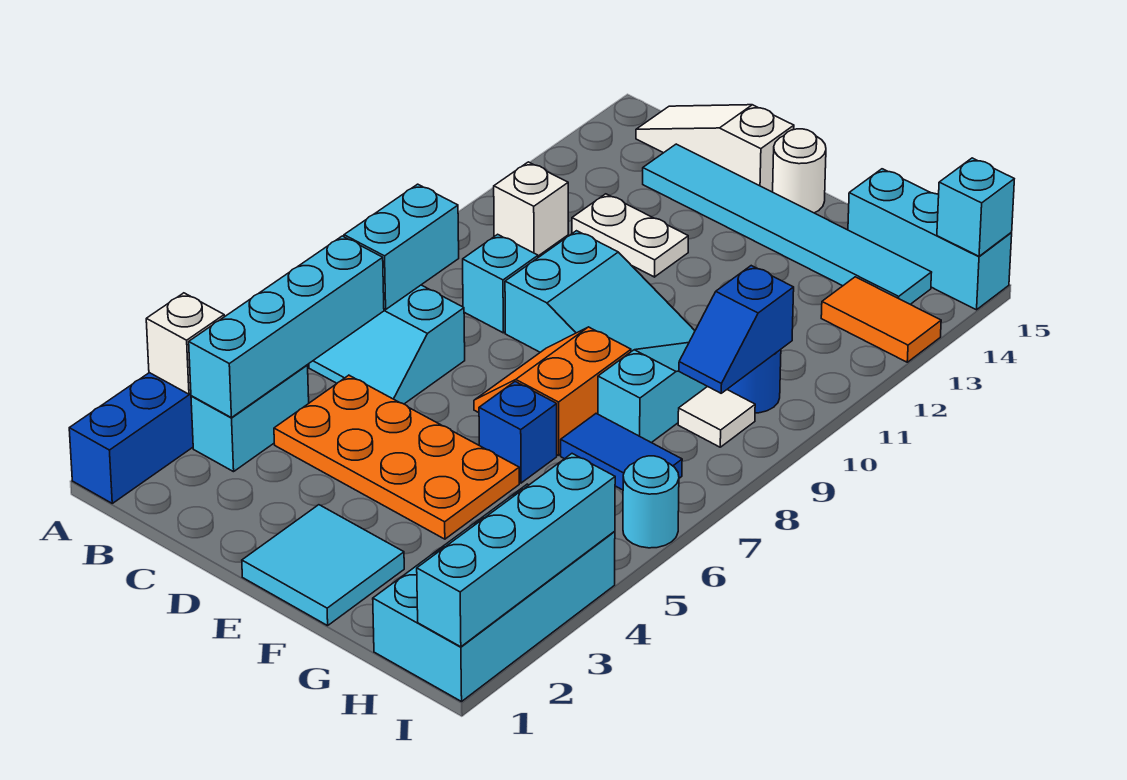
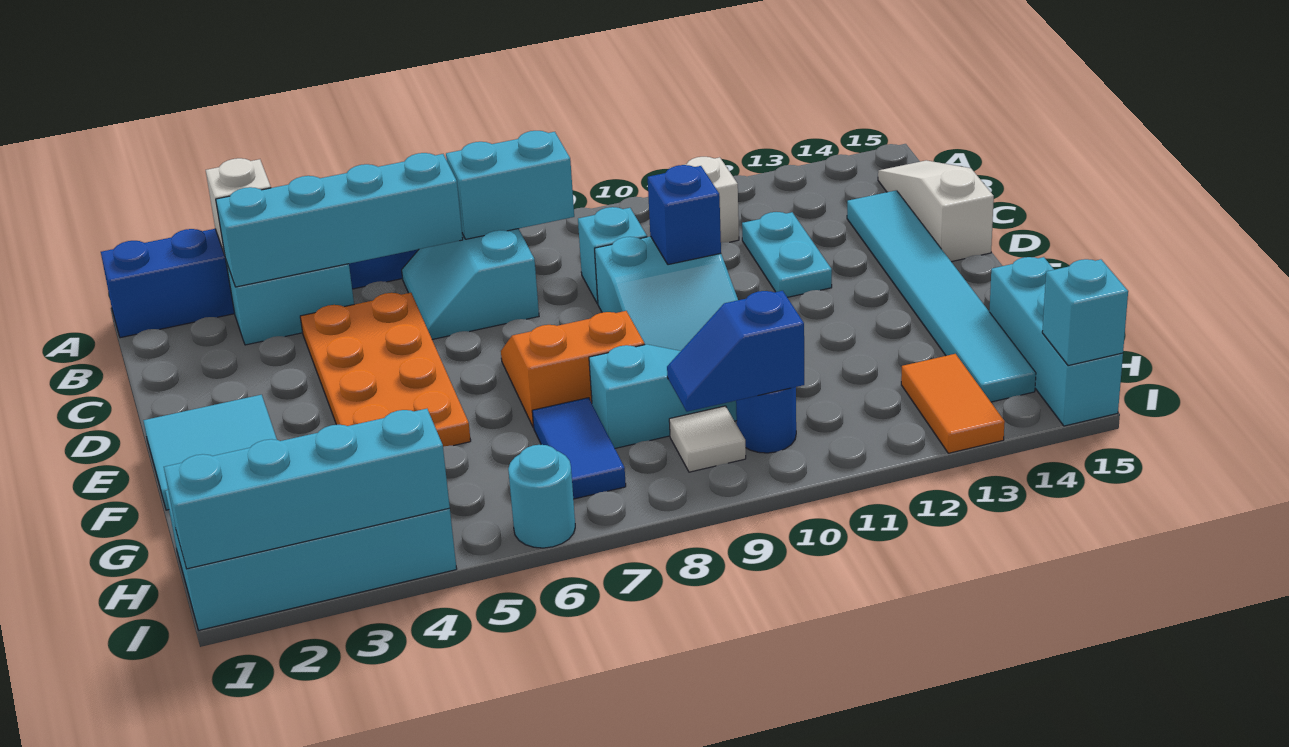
white plate C12:D12 level 1 -> cyan plate C12:D12 level 1
white round brick E15 level 1 -> none
blue brick F6 level 1 -> blue brick D10 level 2

